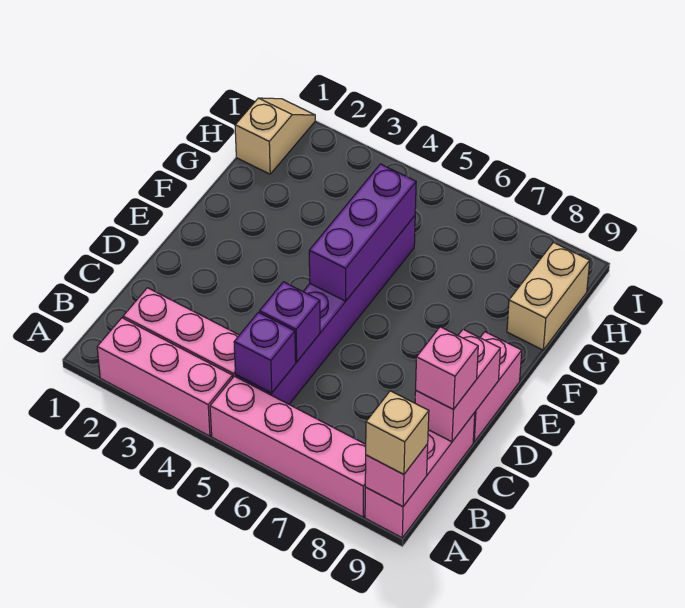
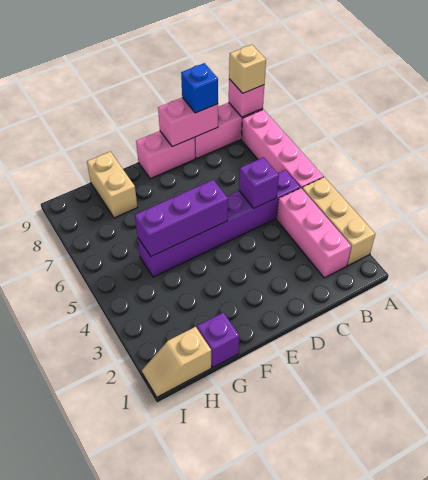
pink brick A2:A4 level 1 -> tan brick A2:A4 level 1
purple brick B5 level 2 -> purple brick G1 level 1
pink brick C9 level 3 -> blue brick C9 level 3
tan brick G9:H9 level 1 -> tan brick G8:G9 level 1

